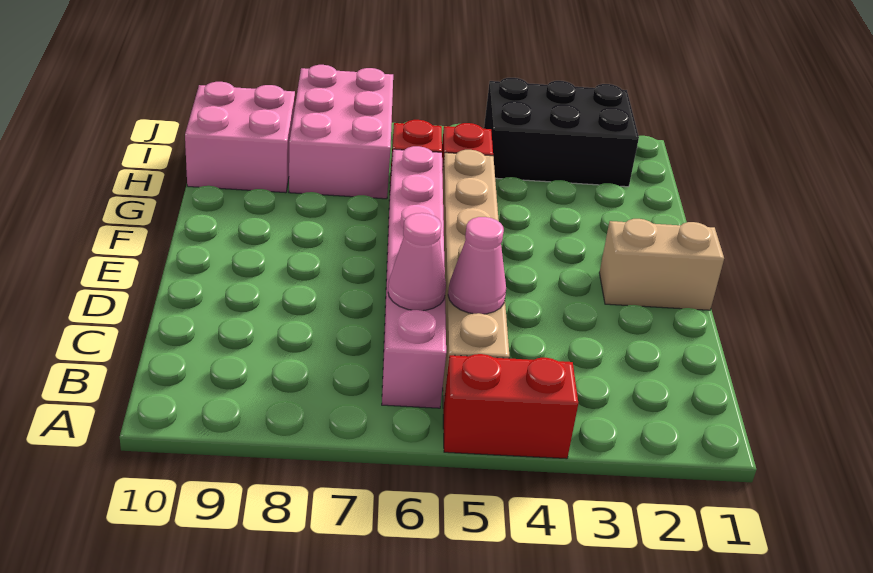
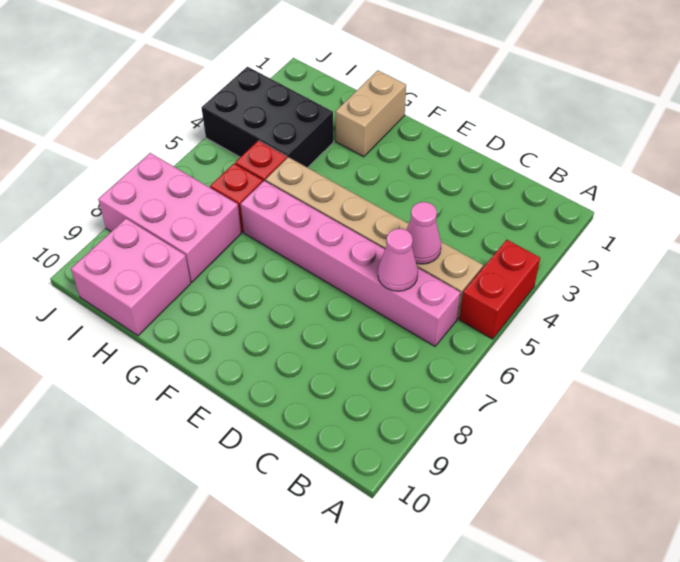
tan brick E1:E2 level 1 -> tan brick G1:G2 level 1
black brick I2:J4 level 1 -> black brick H3:J4 level 1

